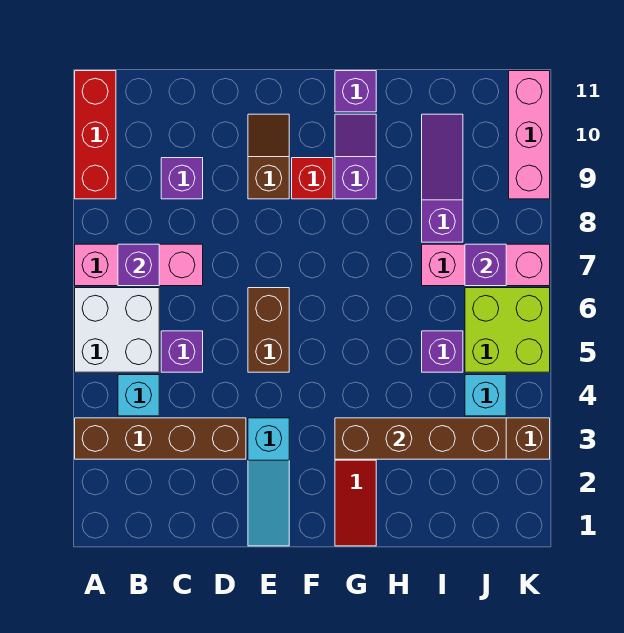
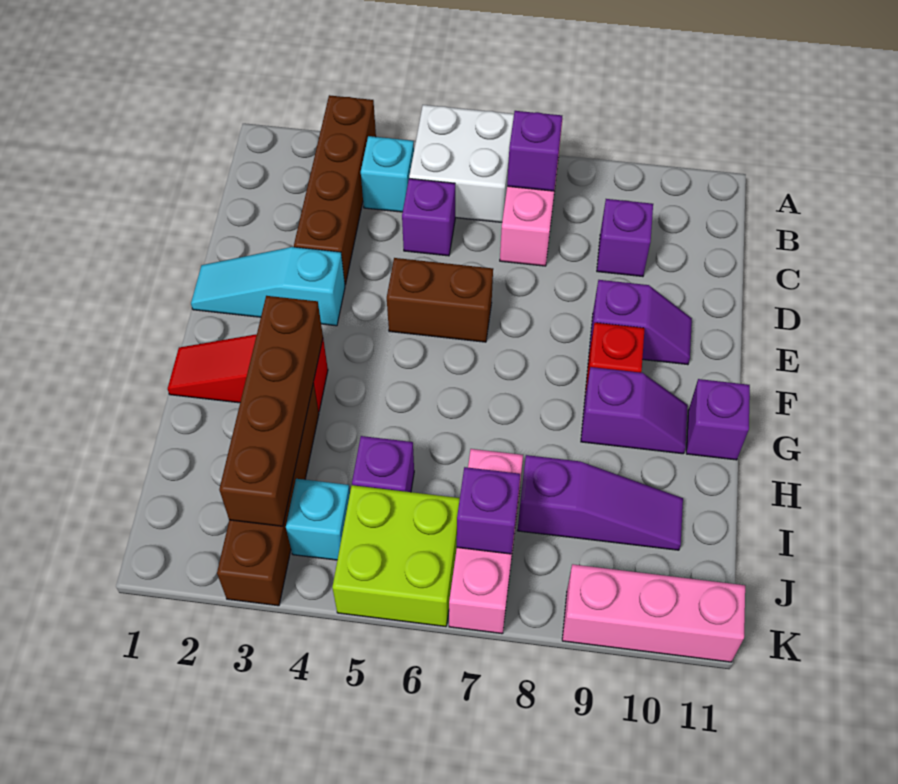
red brick A9:A11 level 1 -> none
brown slope E9:E10 level 1 top 9 -> purple slope E9:E10 level 1 top 9

